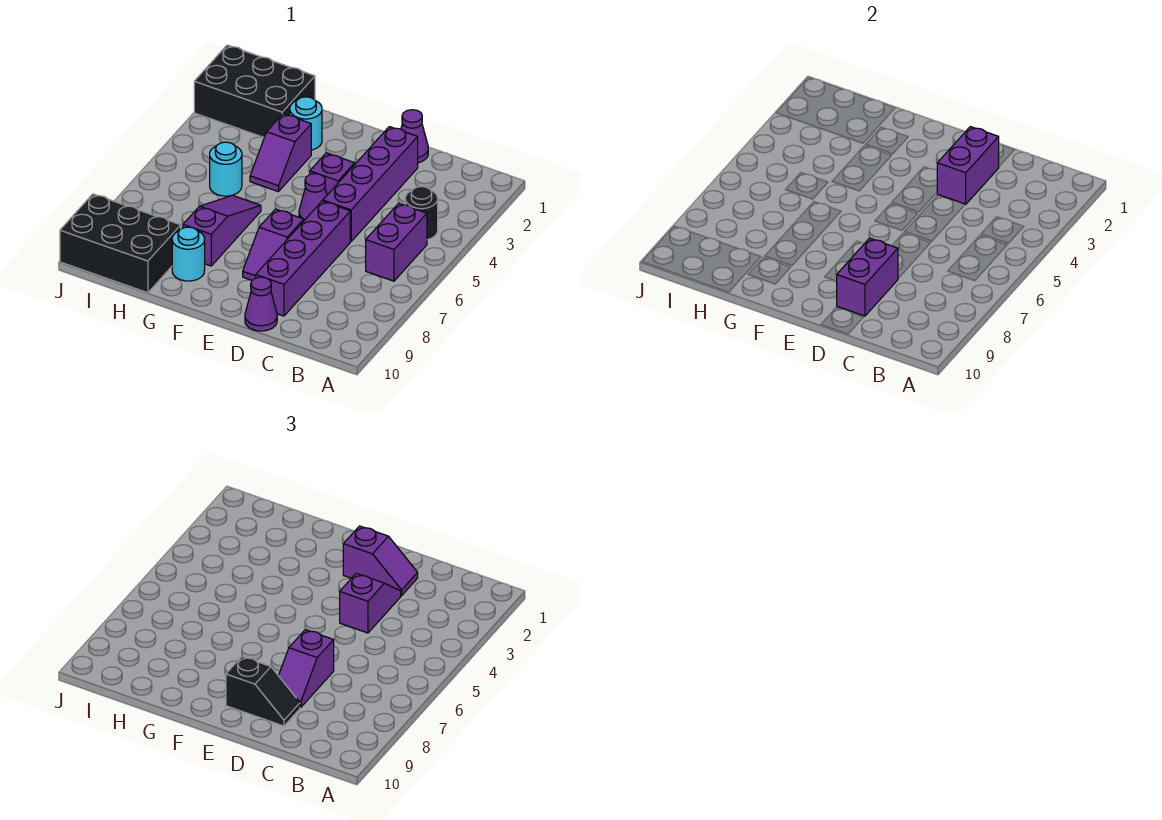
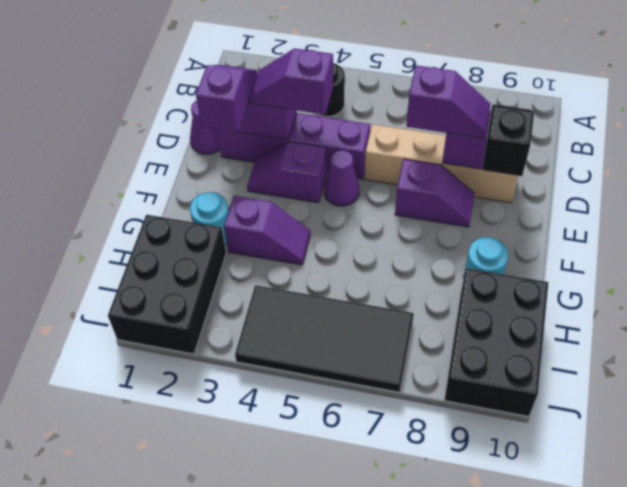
purple brick B5:B6 level 1 -> none
purple brick D6:D9 level 1 -> tan brick D6:D9 level 1
purple cone D10 level 1 -> none
purple slope G6:G8 level 1 top 8 -> none
cyan round brick H5 level 1 -> none
none -> black tile I4:J7 level 1

